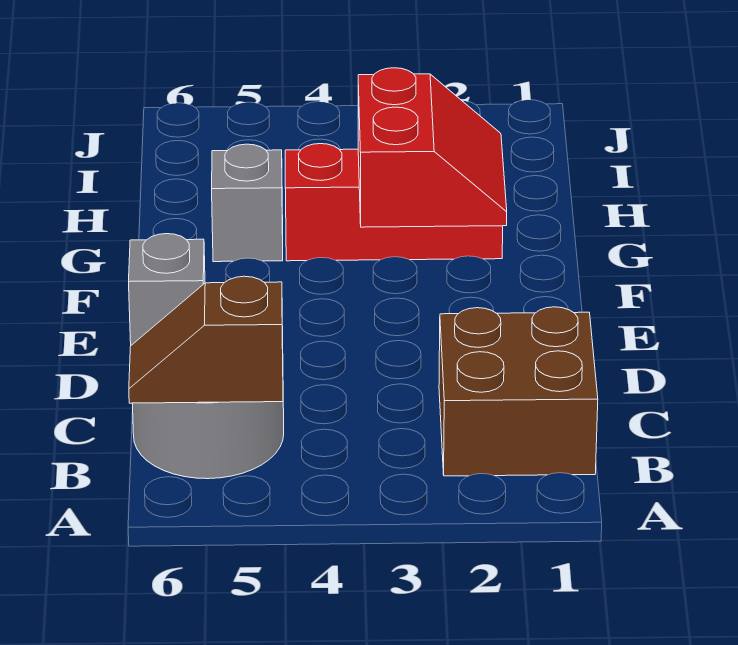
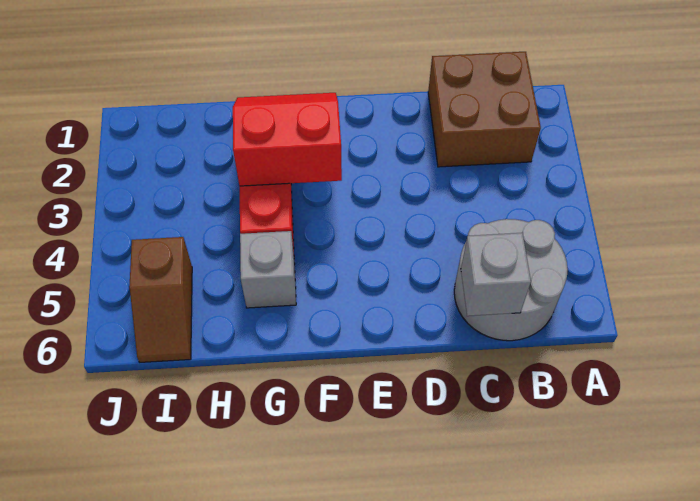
brown slope B5:B6 level 2 top 5 -> brown slope I5:I6 level 1 top 5

